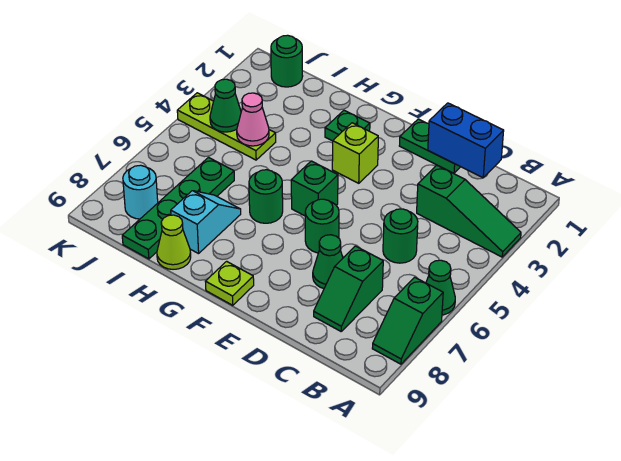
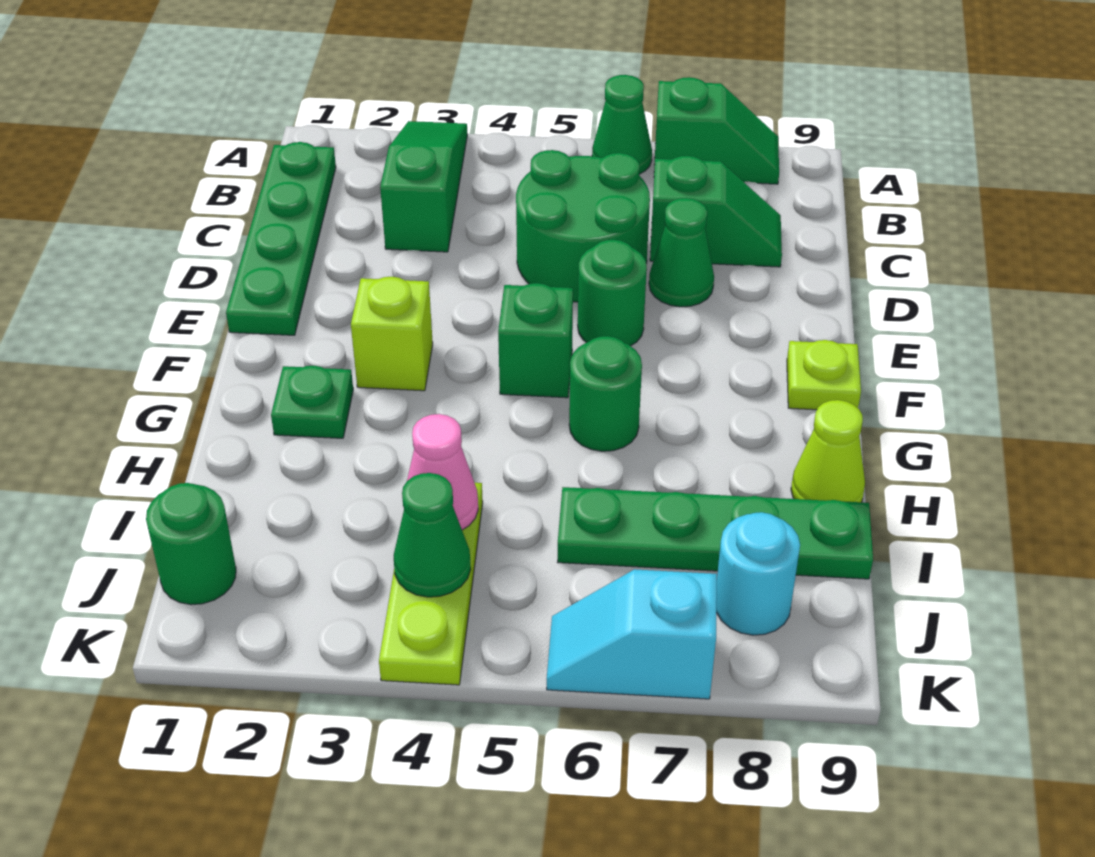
blue brick C1:D1 level 2 -> none
green round brick C5 level 1 -> green round brick C5:D6 level 1
green plate D1:E1 level 1 -> green plate B1:E1 level 1
cyan slope H7:H8 level 1 top 8 -> cyan slope K6:K7 level 1 top 7

